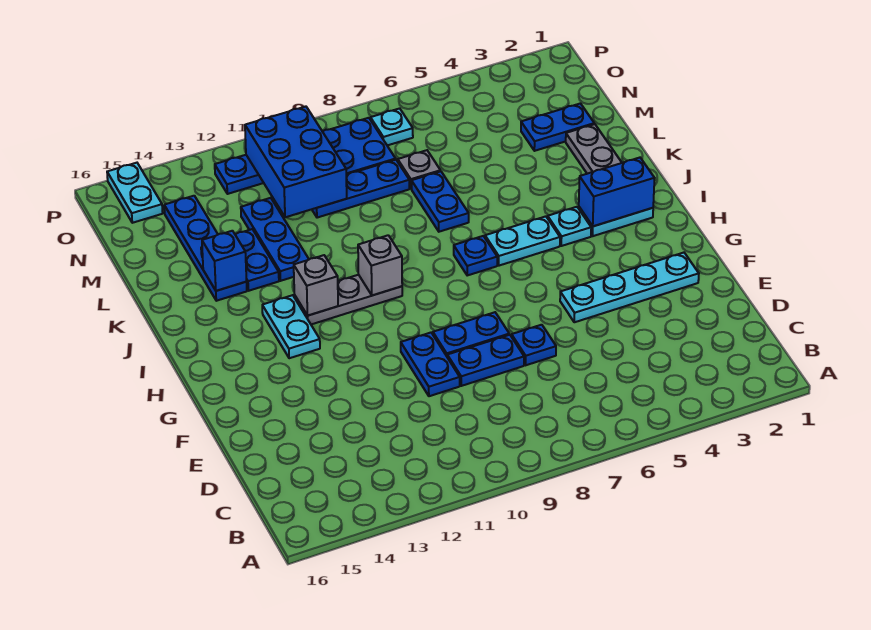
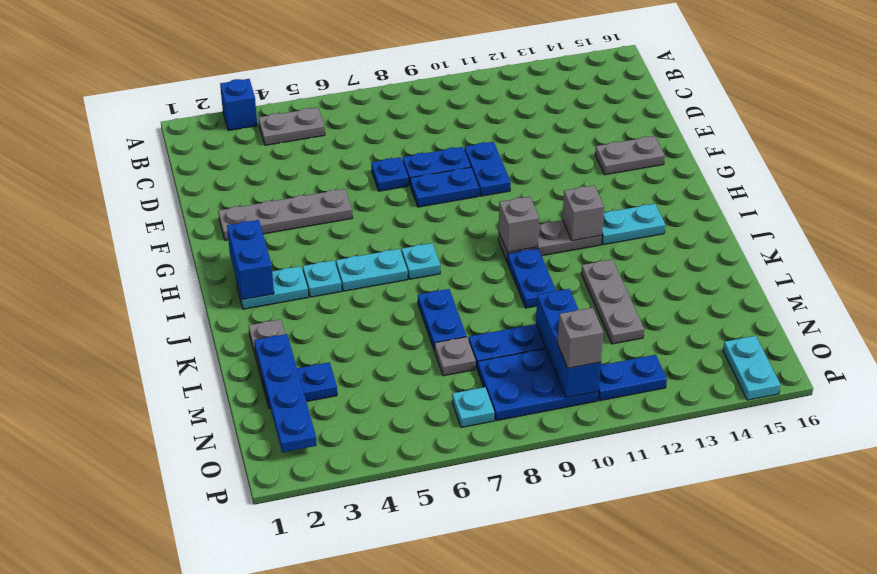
none -> grey plate B4:B5 level 1
cyan plate F2:F5 level 1 -> grey plate F2:F5 level 1
none -> grey plate F14:F15 level 1
cyan plate H13:I13 level 1 -> cyan plate I13:I14 level 1
blue brick I2:I3 level 2 -> blue brick H2:I2 level 2
blue plate I7 level 1 -> cyan plate I7 level 1
blue plate K12:M12 level 1 -> grey plate K12:M12 level 1
blue plate K13:L13 level 1 -> blue plate J10:K10 level 1
blue plate K14:N14 level 1 -> blue plate L2:O2 level 2
blue brick K14 level 2 -> blue brick A3 level 1
blue brick M10:O11 level 2 -> blue brick M10:O10 level 2
none -> grey brick O10 level 3

